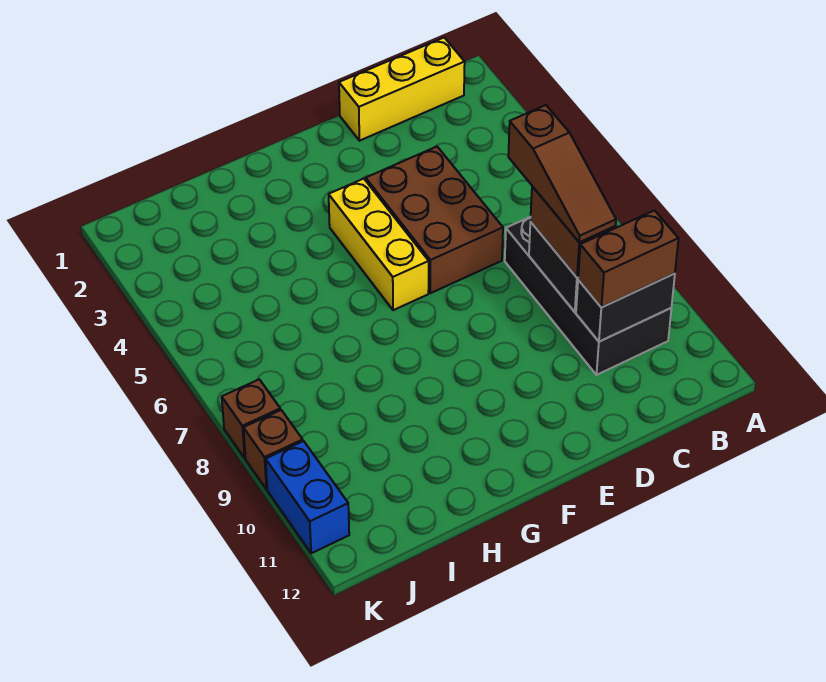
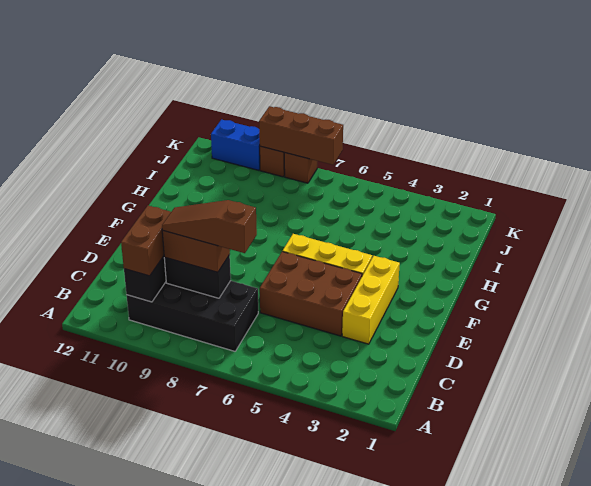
yellow brick B1:D1 level 1 -> yellow brick D3:F3 level 1
none -> brown brick K7:K9 level 2

